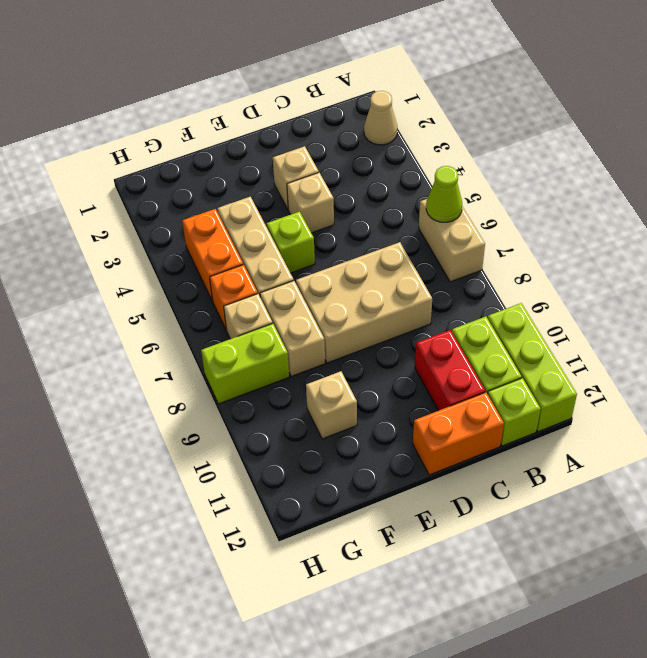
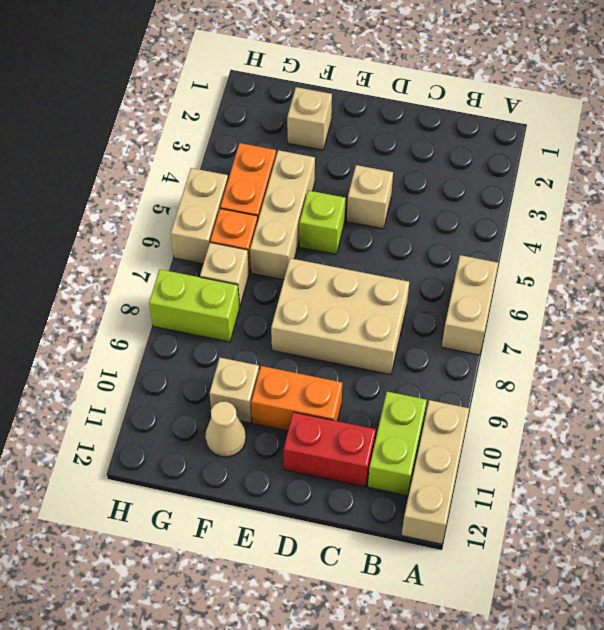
tan cone A2 level 1 -> tan cone F11 level 1
lime cone A6 level 2 -> none
lime brick A10:A12 level 1 -> tan brick A10:A12 level 1
lime brick B12 level 1 -> none
red brick C10:C11 level 1 -> red brick C11:D11 level 1
orange brick C12:D12 level 1 -> orange brick D10:E10 level 1
tan brick D3 level 1 -> tan brick F2 level 1
tan brick F7:F8 level 1 -> tan brick H5:H6 level 1

